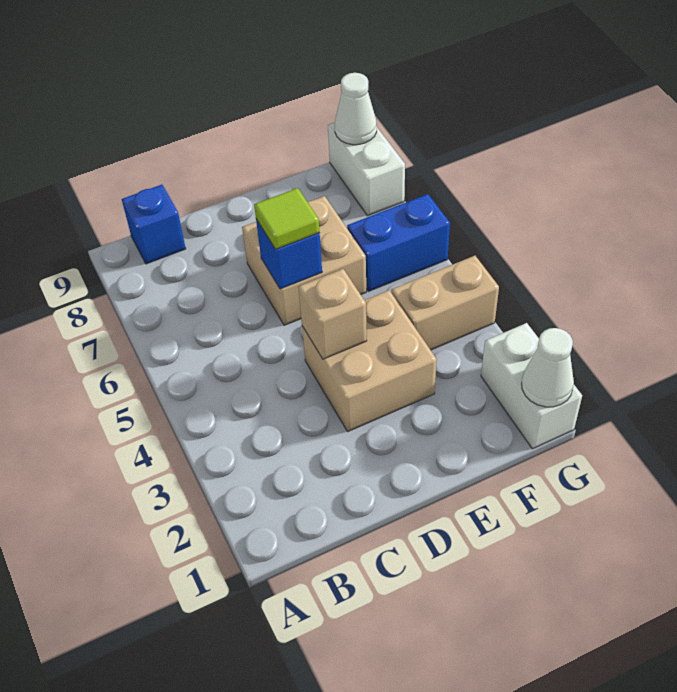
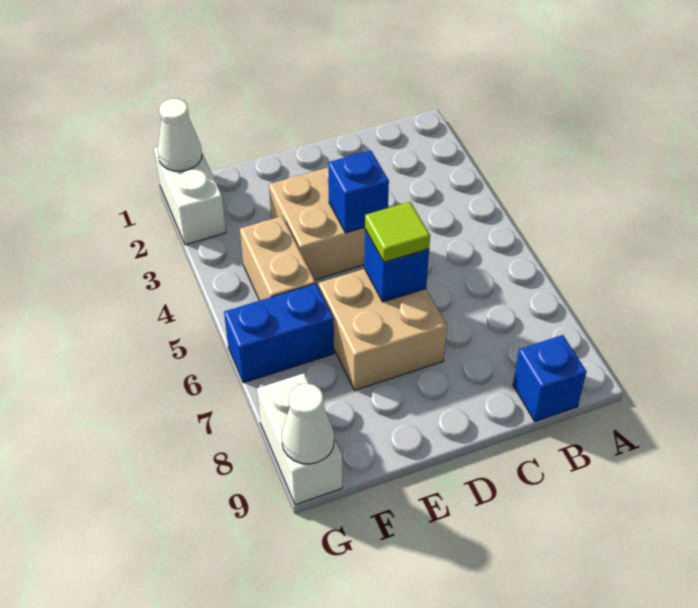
tan brick D4 level 2 -> blue brick D4 level 2
tan brick F4:G4 level 1 -> tan brick F4:F5 level 1

